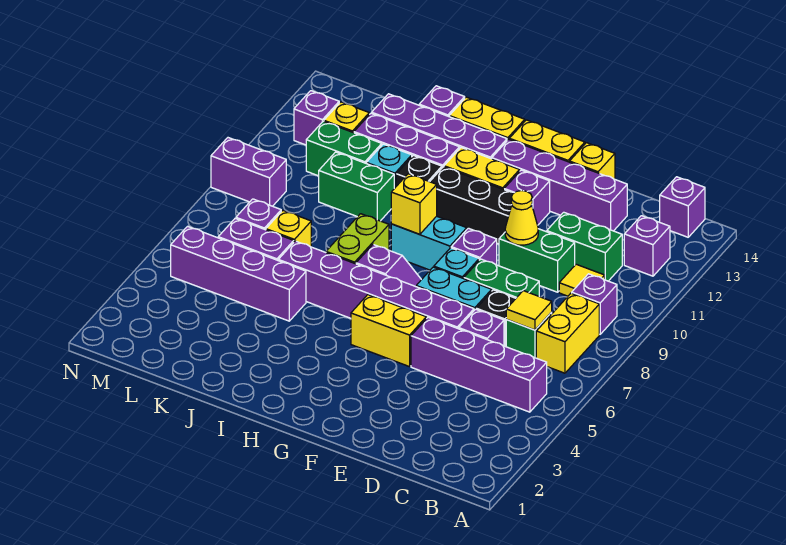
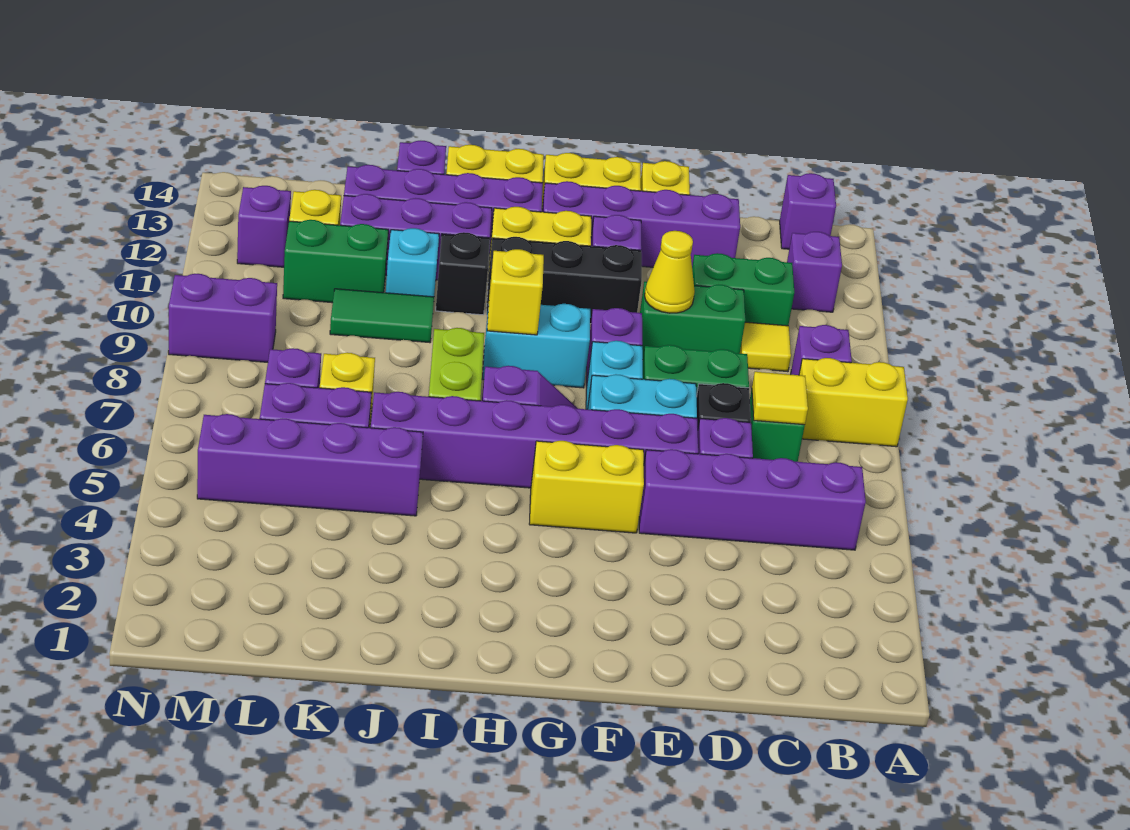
yellow brick B7:B8 level 1 -> yellow brick A8:B8 level 1
green brick J10:K10 level 1 -> green tile J10:K10 level 1

